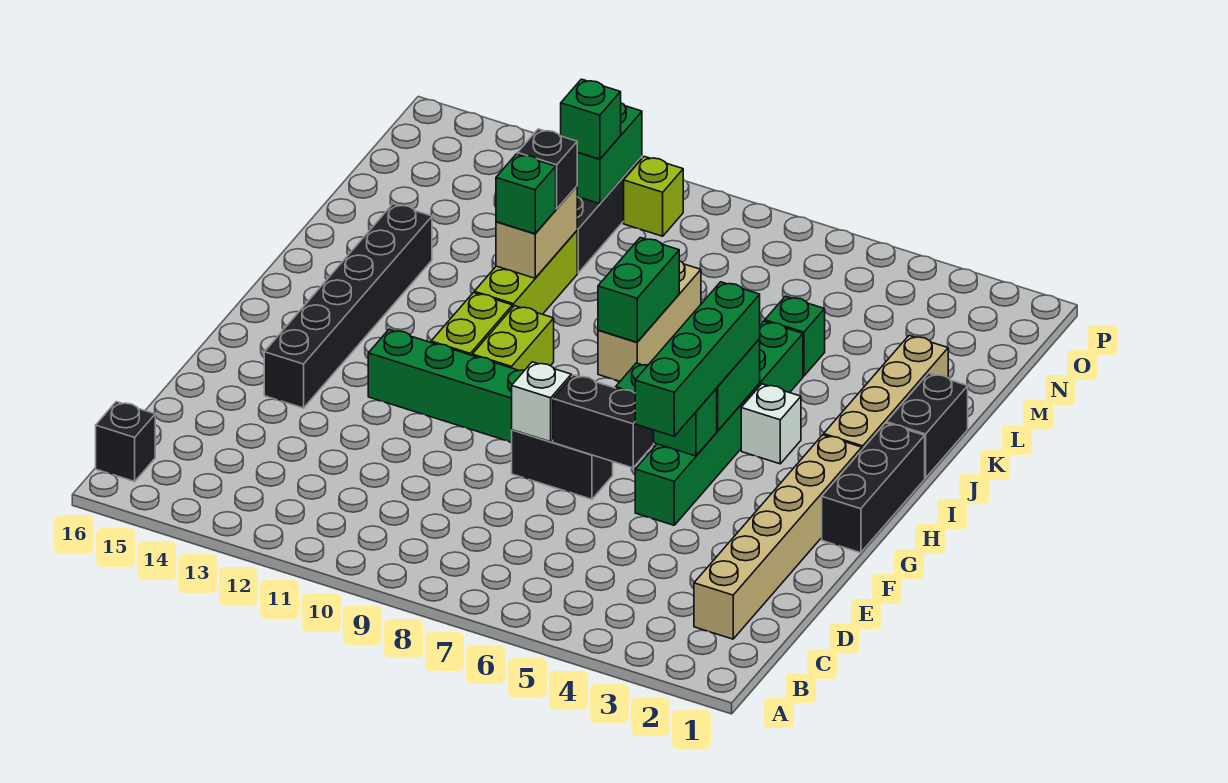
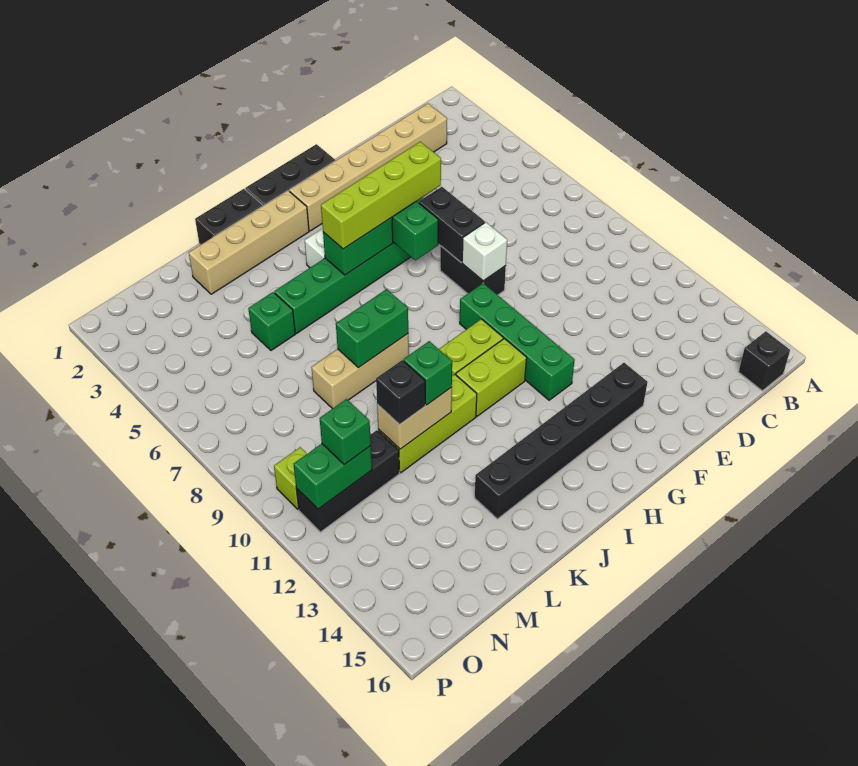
green brick F5:I5 level 3 -> lime brick F5:I5 level 3

